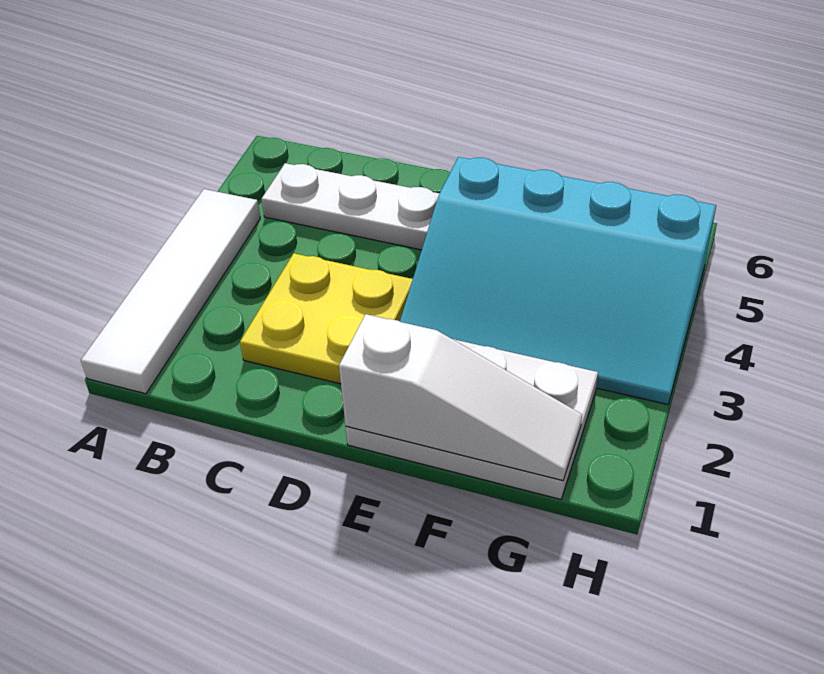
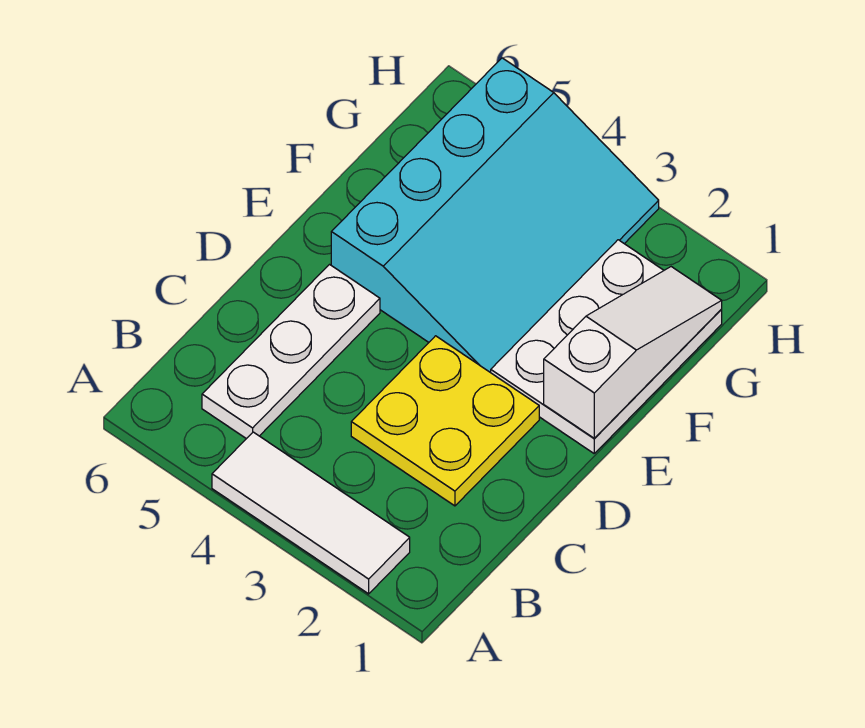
white tile A1:A4 level 1 -> white tile A2:A4 level 1

